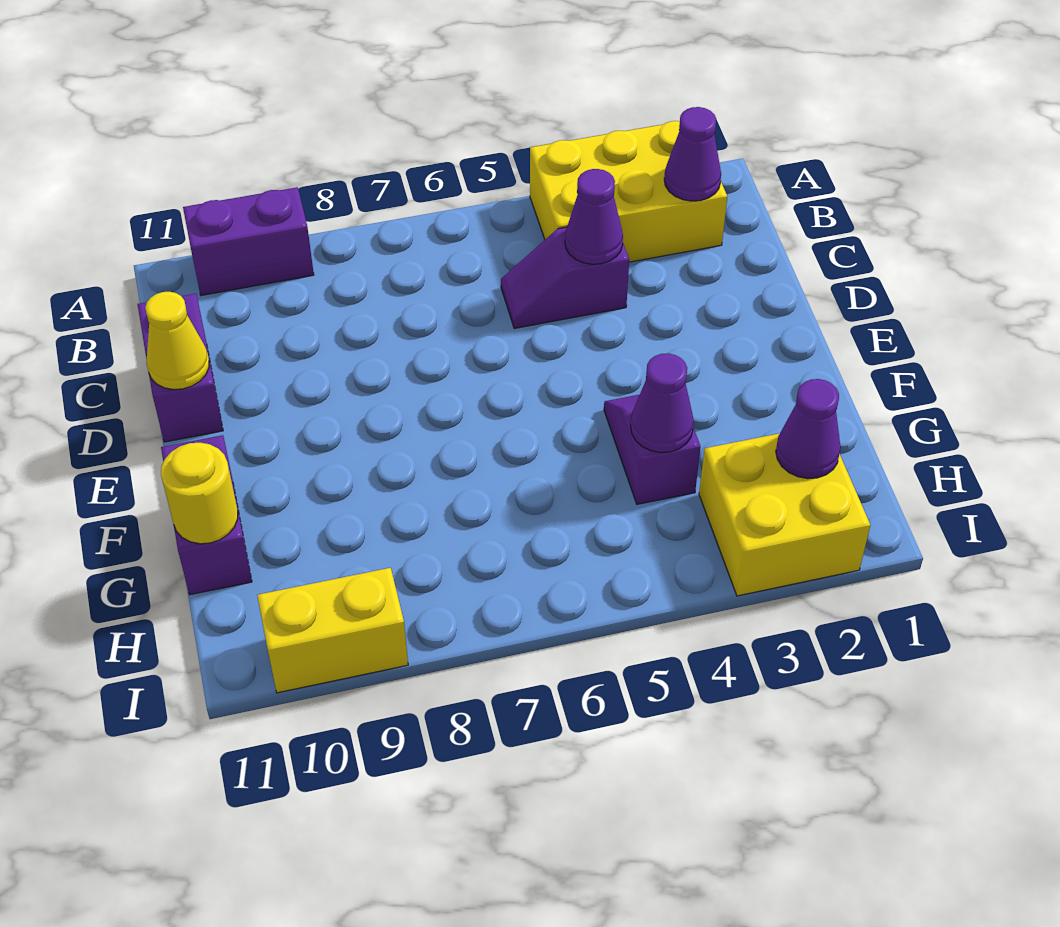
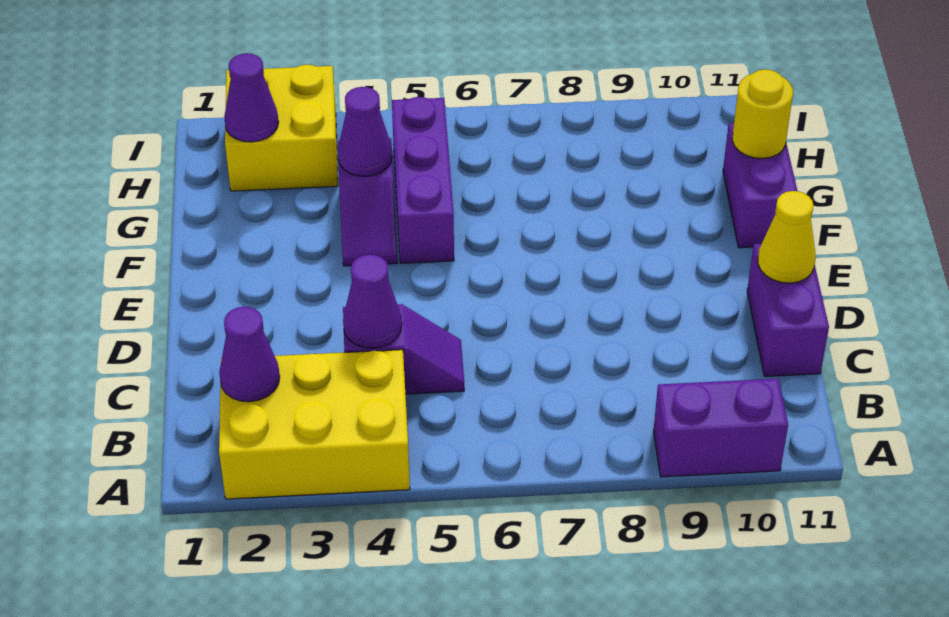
none -> purple brick F5:H5 level 1
yellow brick I9:I10 level 1 -> none

